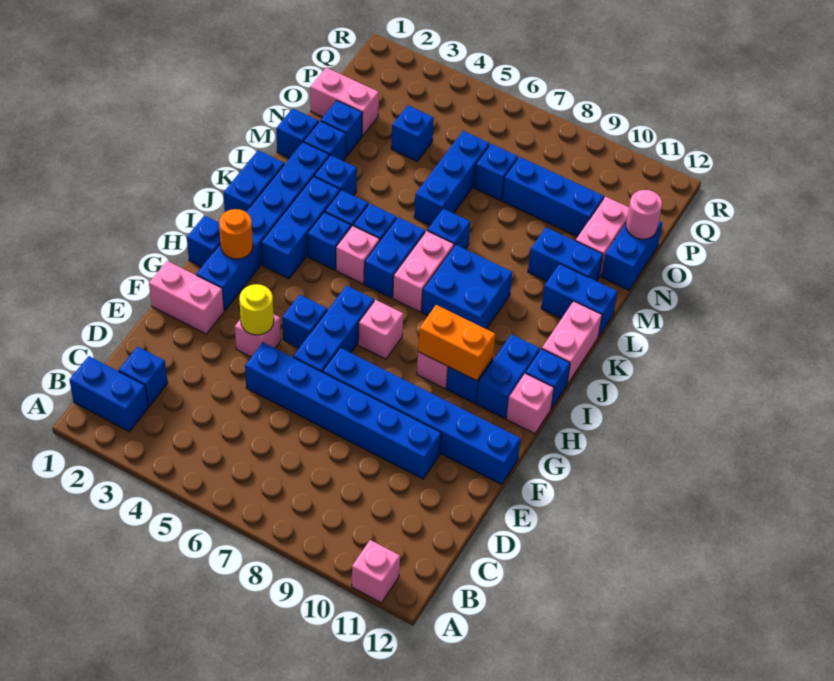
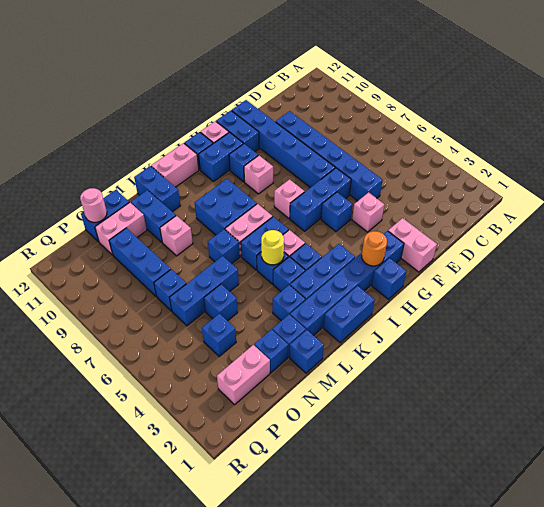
pink brick A11 level 1 -> pink brick M9 level 1
blue brick B1:B2 level 1 -> blue brick G11:G12 level 1
blue brick C2 level 1 -> blue brick N5 level 1
yellow round brick F4 level 2 -> yellow round brick K5 level 2
orange brick H9:H10 level 2 -> none
pink brick O1:O2 level 1 -> pink brick O2:P2 level 1

